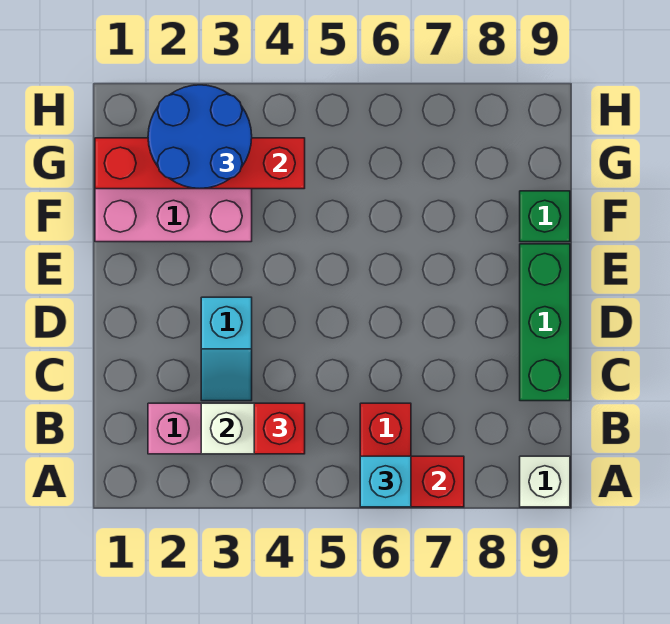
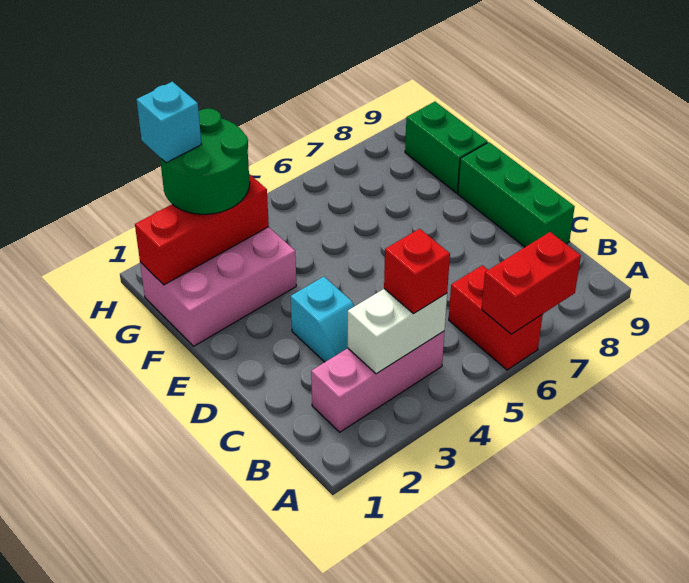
cyan brick A6 level 3 -> cyan brick H2 level 4
white brick A9 level 1 -> none
green brick F9 level 1 -> green brick F9:G9 level 1
red brick G1:G4 level 2 -> red brick G1:G3 level 2
blue round brick G2:H3 level 3 -> green round brick G2:H3 level 3

